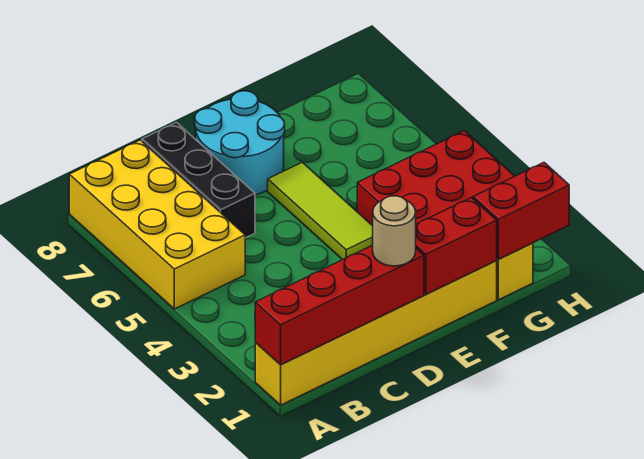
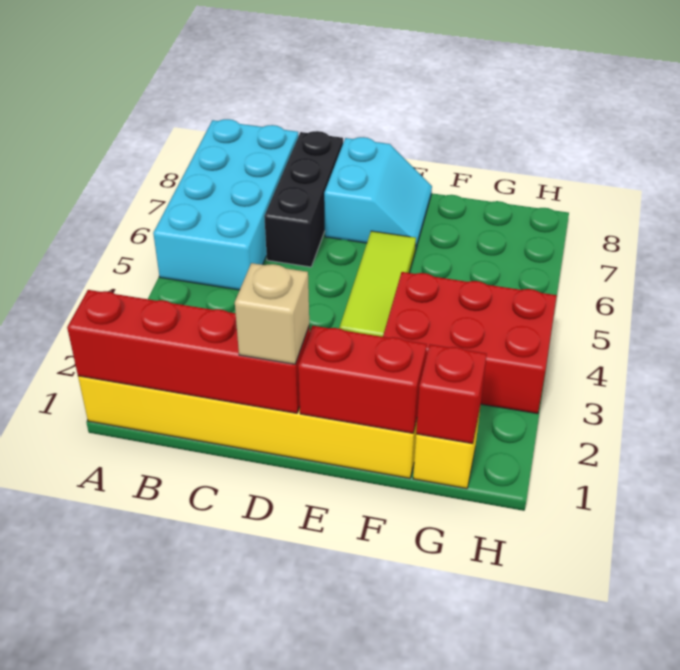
yellow brick A5:B8 level 1 -> cyan brick A5:B8 level 1
tan round brick D1 level 3 -> tan brick D1 level 3
cyan round brick D7:E8 level 1 -> cyan slope D7:E8 level 1 top D
red brick G1:H1 level 2 -> red brick G1 level 2

